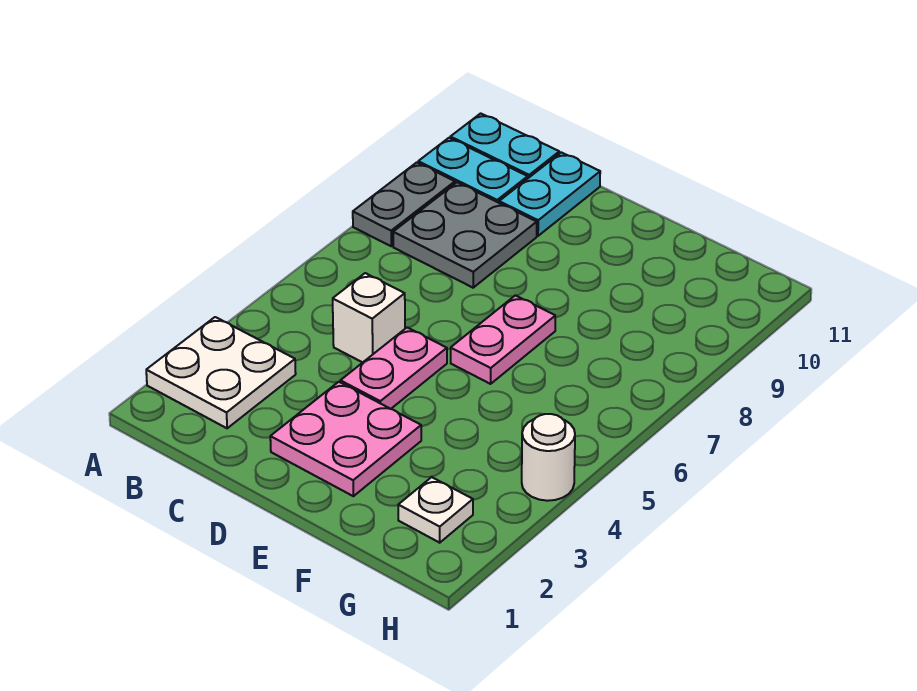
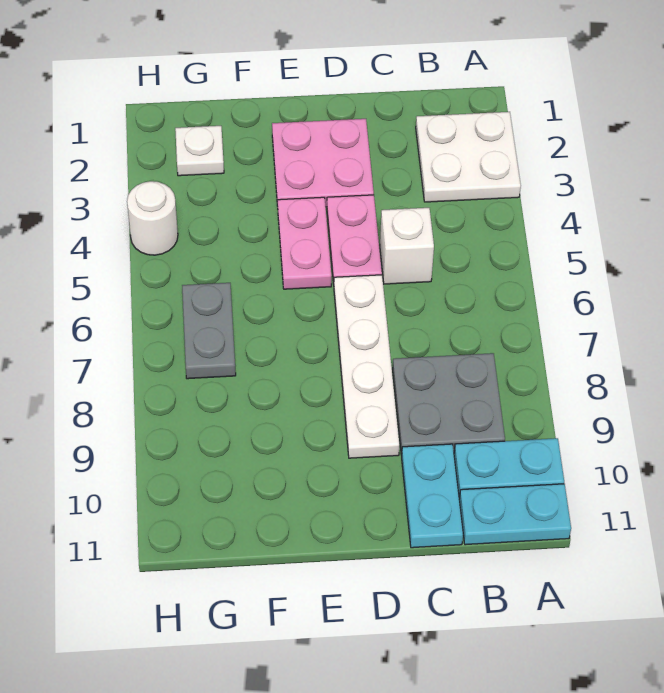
grey plate A8:A9 level 1 -> grey plate G6:G7 level 1
none -> white plate D6:D9 level 1
pink plate E6:E7 level 1 -> pink plate E4:E5 level 1

